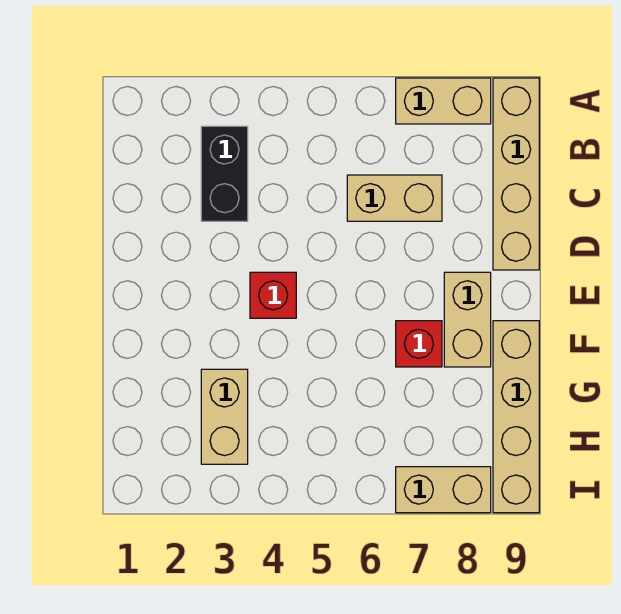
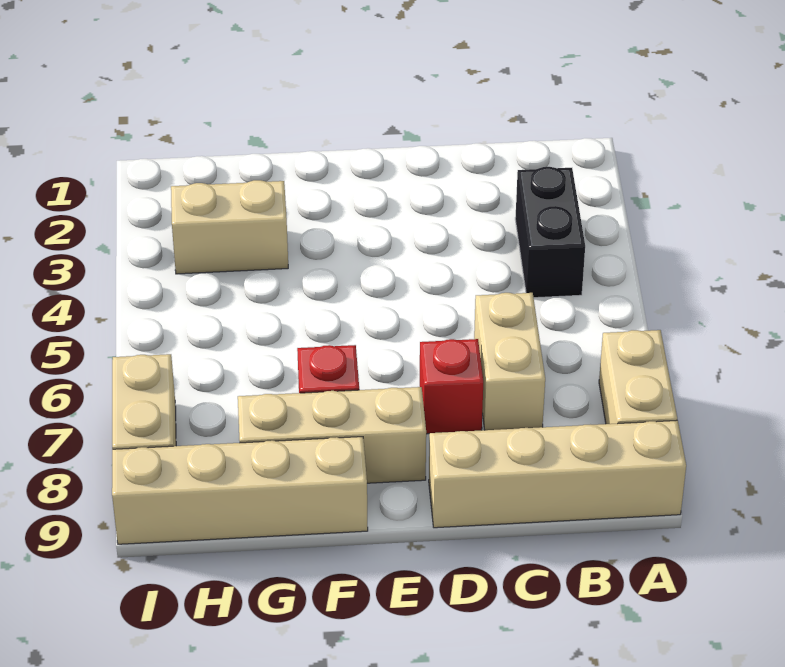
black brick B3:C3 level 1 -> black brick B3:B4 level 1
red brick E4 level 1 -> red brick D7 level 1
tan brick E8:F8 level 1 -> tan brick E8:G8 level 1

